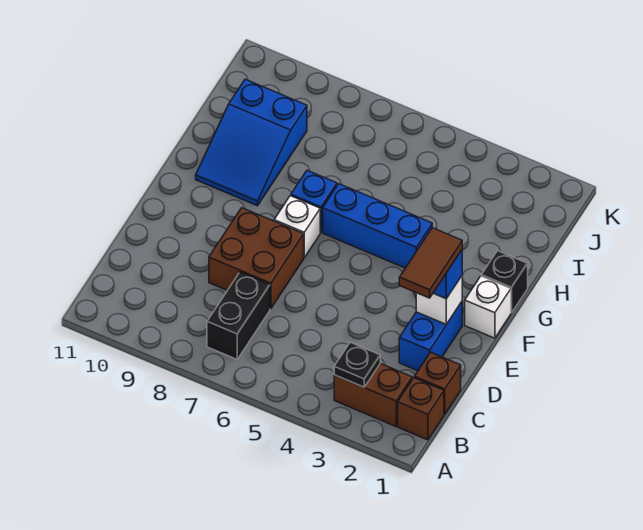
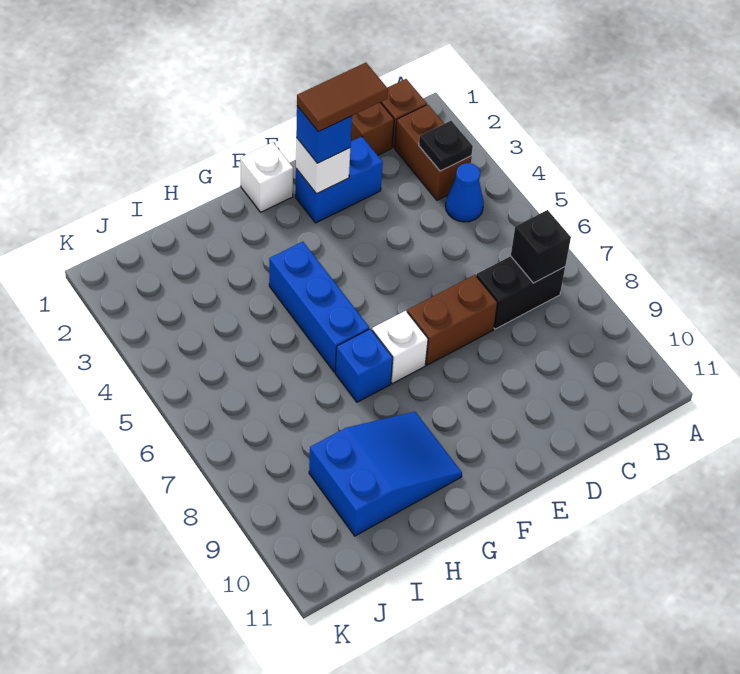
none -> blue cone B4 level 1
brown brick D7:E8 level 1 -> brown brick D7:E7 level 1
black brick G1 level 1 -> black brick B7 level 2

